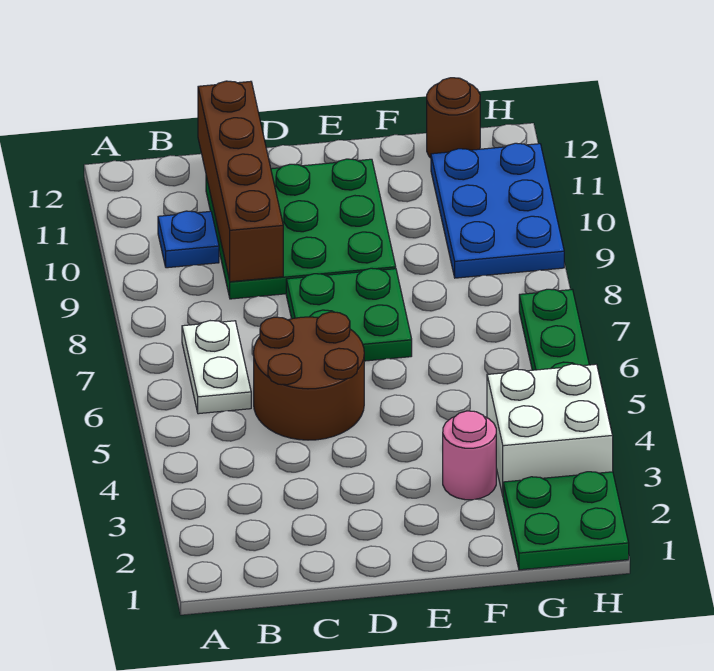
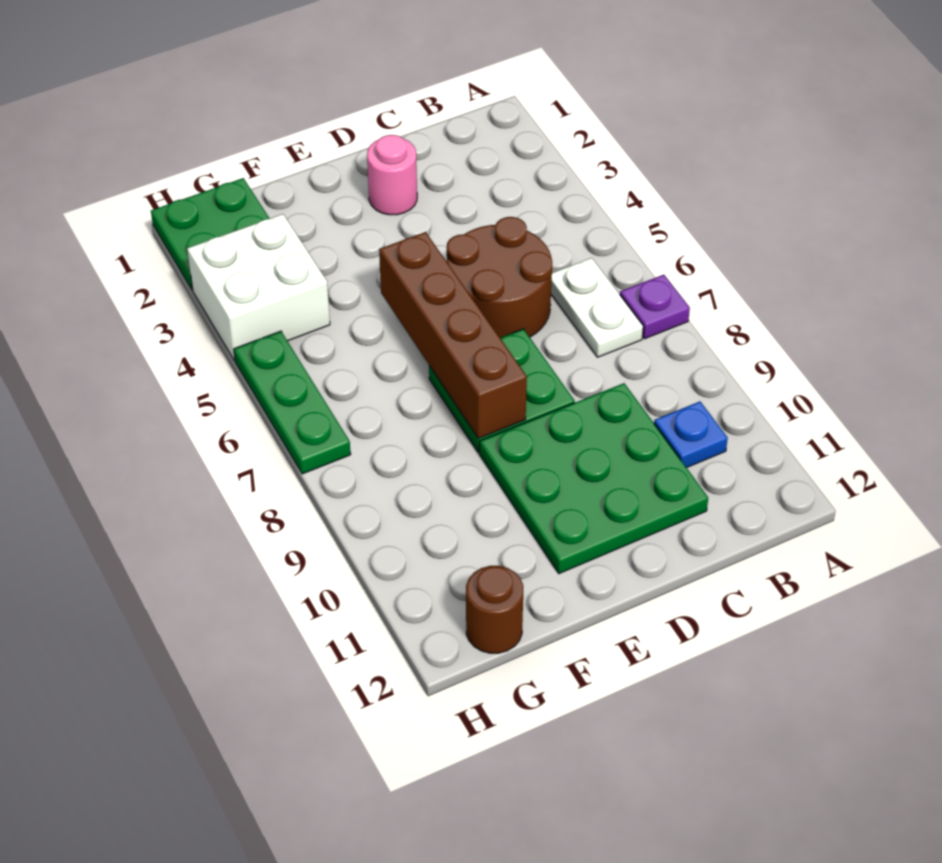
none -> purple plate A7 level 1
brown brick C9:C12 level 2 -> brown brick E5:E8 level 2
pink round brick F3 level 1 -> pink round brick D2 level 1
blue plate G9:H11 level 1 -> none

